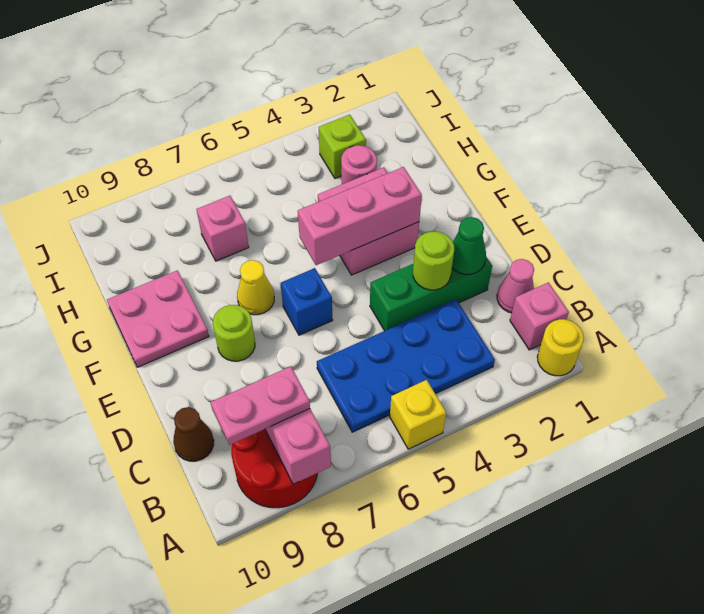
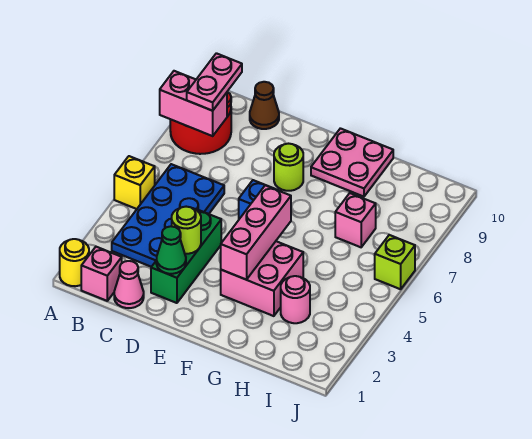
yellow cone F7 level 1 -> none
lime brick I3 level 1 -> lime brick J6 level 1

